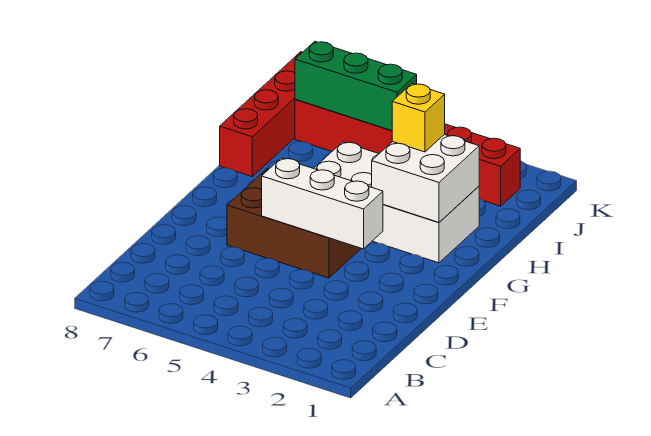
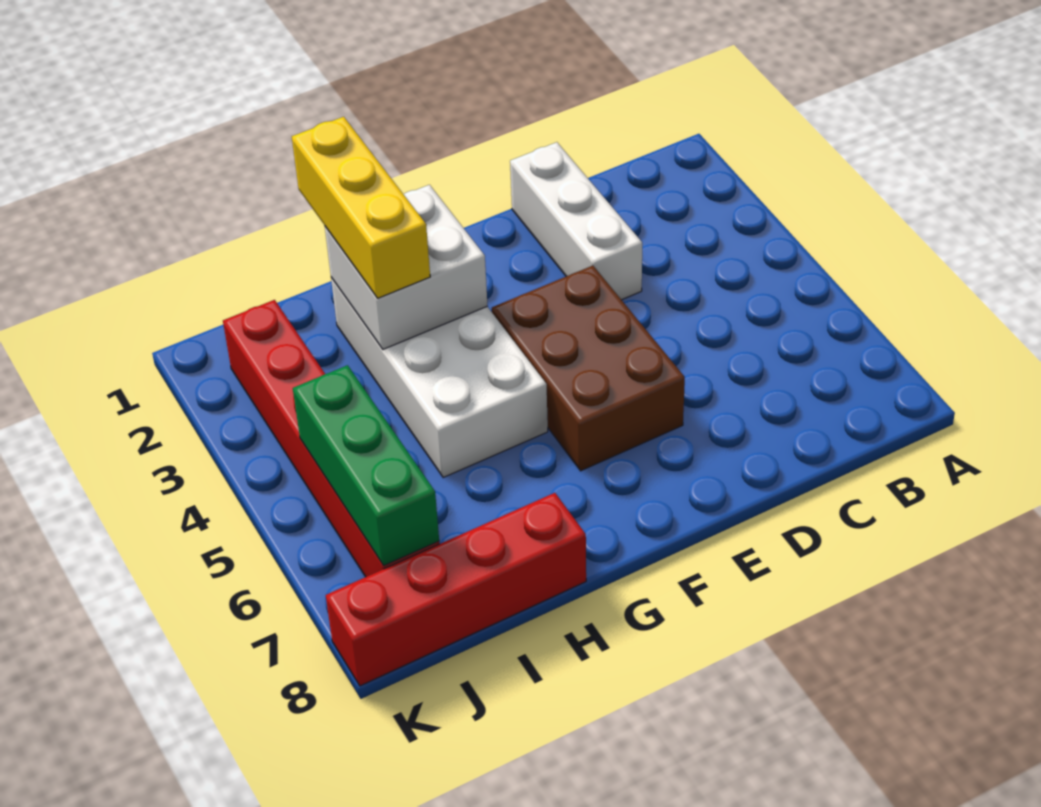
white brick E3:E5 level 2 -> white brick D1:D3 level 1
yellow brick H3 level 3 -> yellow brick H1:H3 level 3

